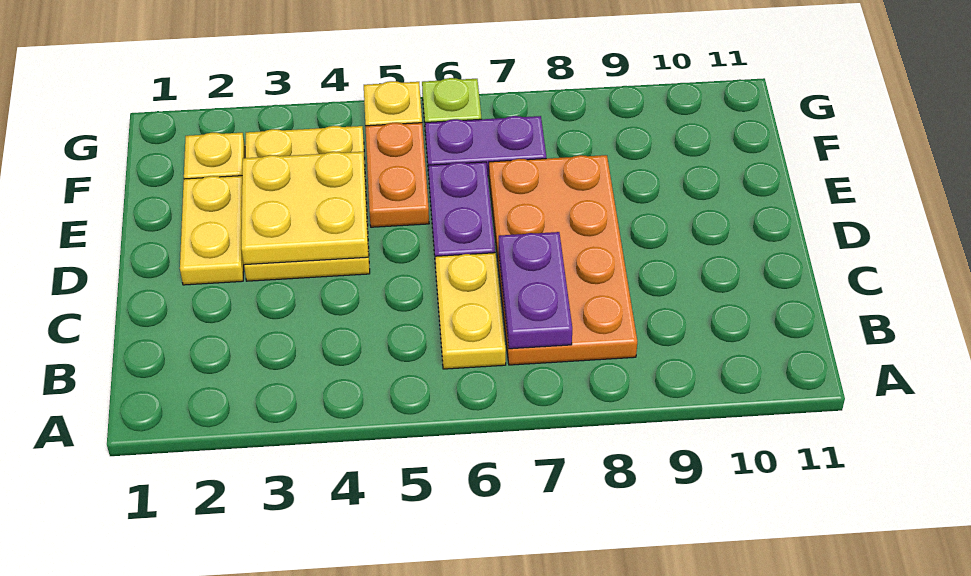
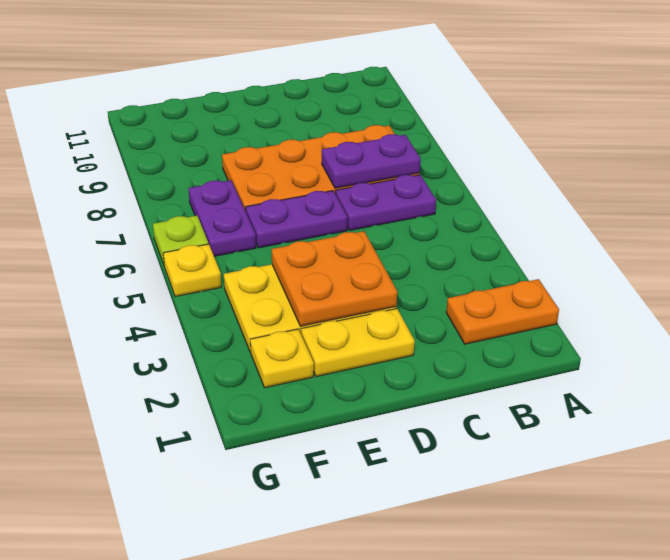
yellow plate B6:C6 level 1 -> purple plate B6:C6 level 1
yellow plate D3:E4 level 2 -> orange plate D3:E4 level 2
orange plate E5:F5 level 1 -> orange plate A2:B2 level 1

